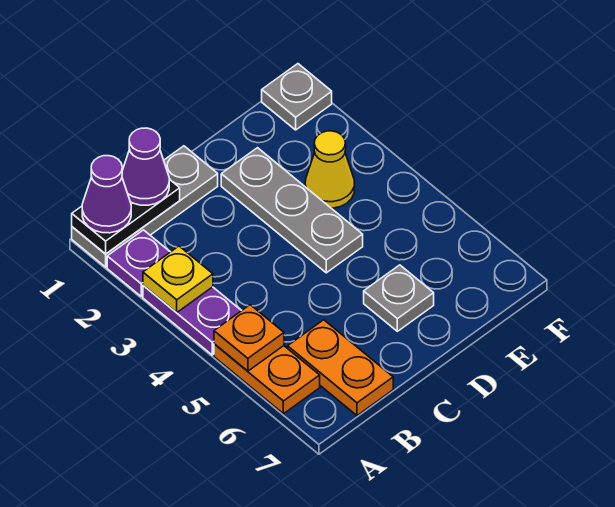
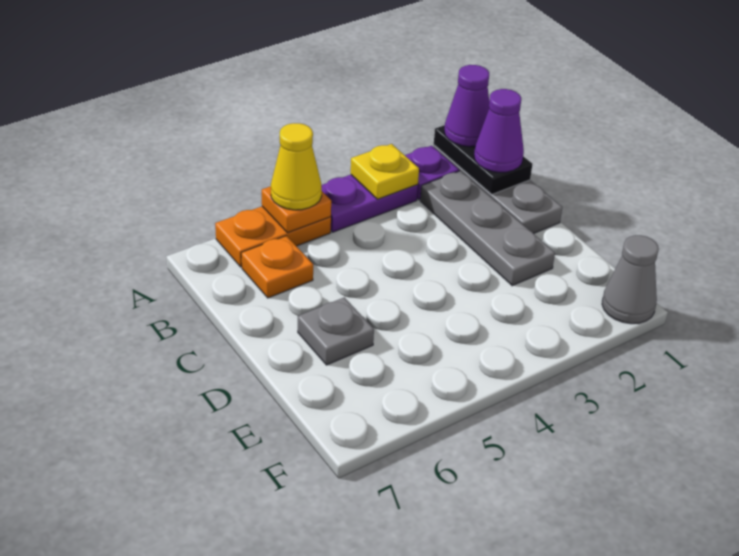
orange plate B6:B7 level 1 -> orange plate B6 level 1
grey plate D2:D4 level 1 -> grey plate B2:D2 level 1
yellow cone E3 level 1 -> yellow cone A5 level 3
grey plate F1 level 1 -> grey cone F1 level 1

